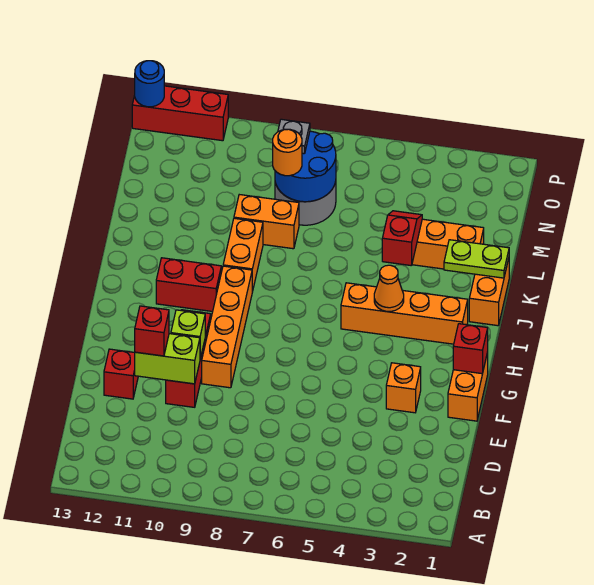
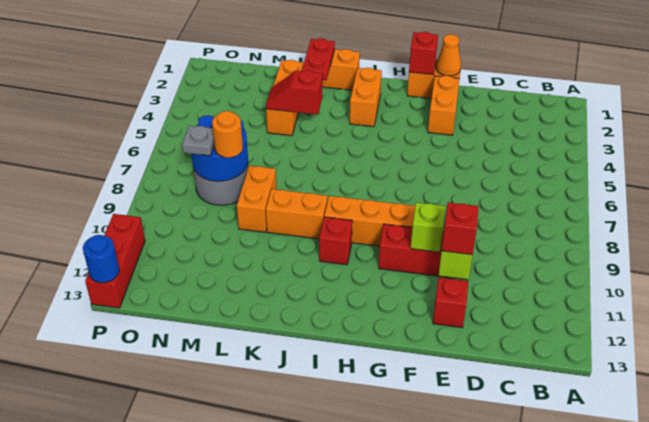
orange brick F3 level 1 -> orange brick F2:F3 level 1
orange brick I2:I5 level 1 -> orange brick I2:I3 level 1
orange cone I4 level 2 -> orange cone F1 level 2
red brick I10:I11 level 1 -> red brick I10 level 1
lime plate K1:K2 level 2 -> red plate K1:K2 level 2

